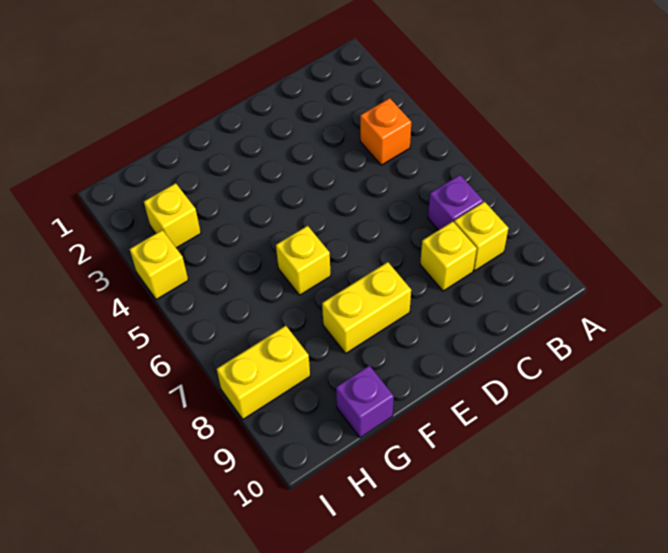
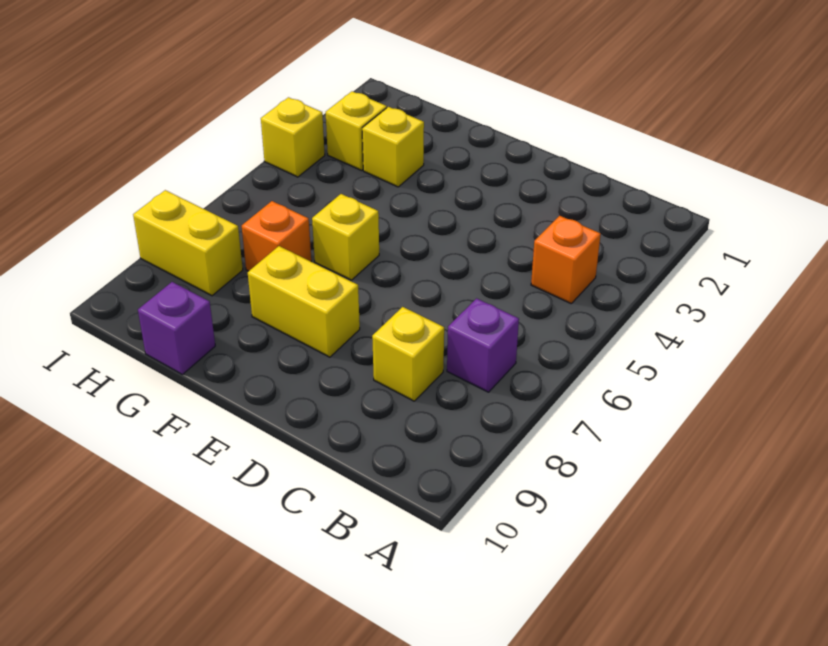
yellow brick B8 level 1 -> yellow brick G3 level 1
none -> orange brick G7 level 1

